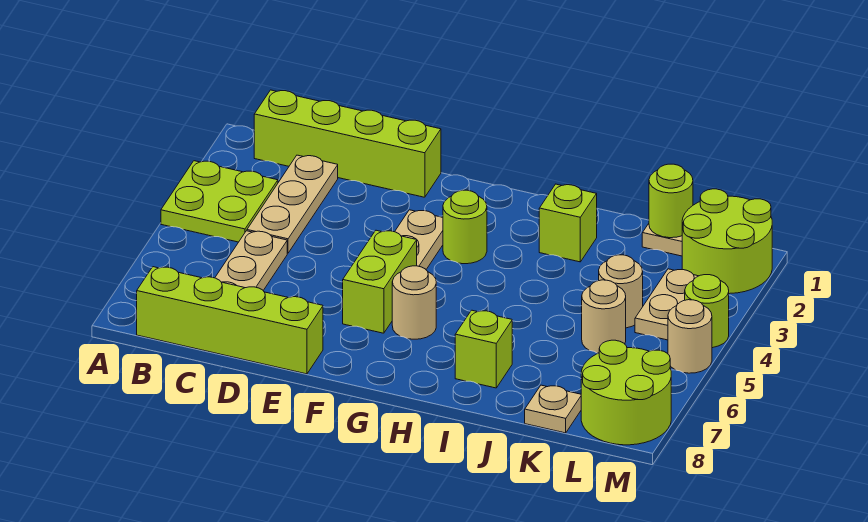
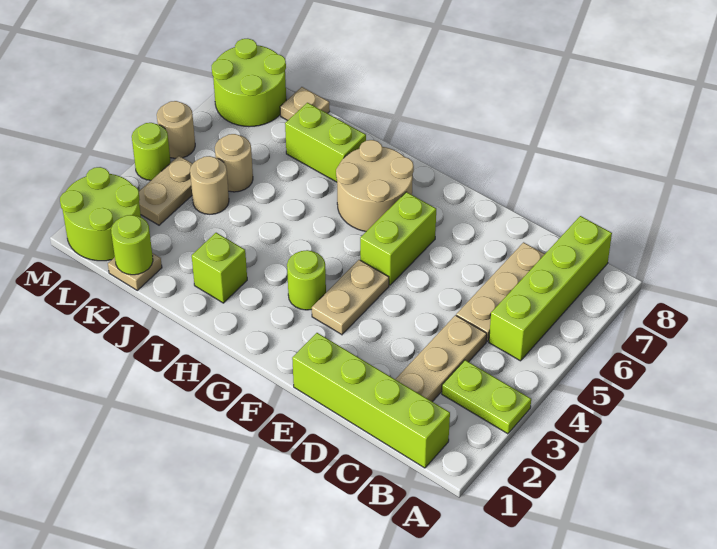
lime plate A3:B4 level 1 -> lime plate A3:B3 level 1
lime brick B8:E8 level 1 -> lime brick B5:B8 level 1
tan round brick G6 level 1 -> tan round brick G6:H7 level 1
lime brick I7 level 1 -> lime brick I7:J7 level 1

